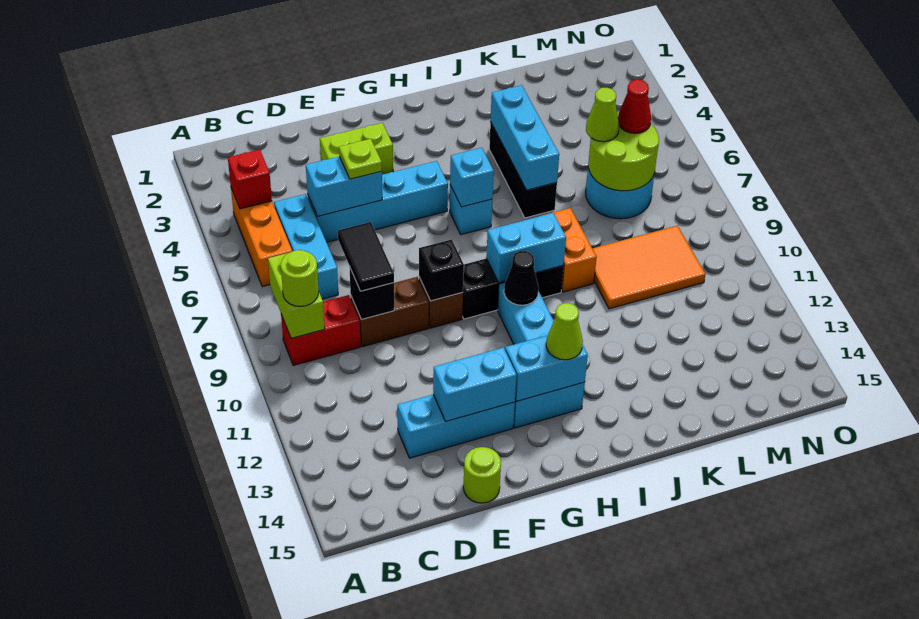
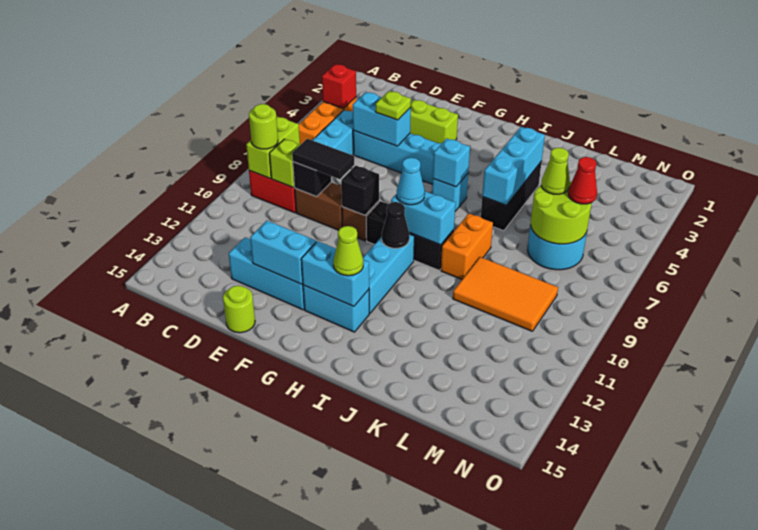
none -> lime brick C9 level 2
black tile D8:D9 level 3 -> black tile D9:E9 level 3
none -> cyan cone H9 level 3

